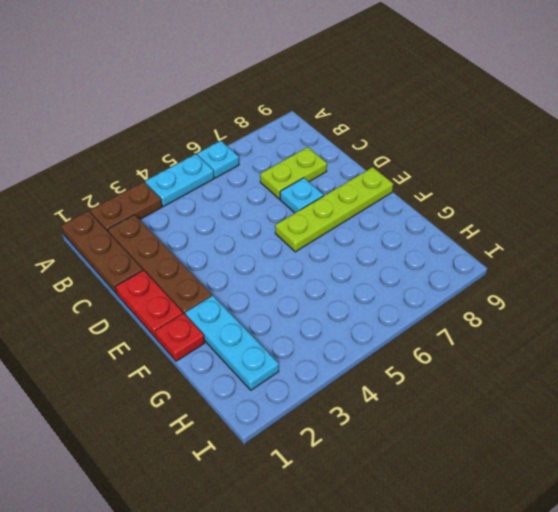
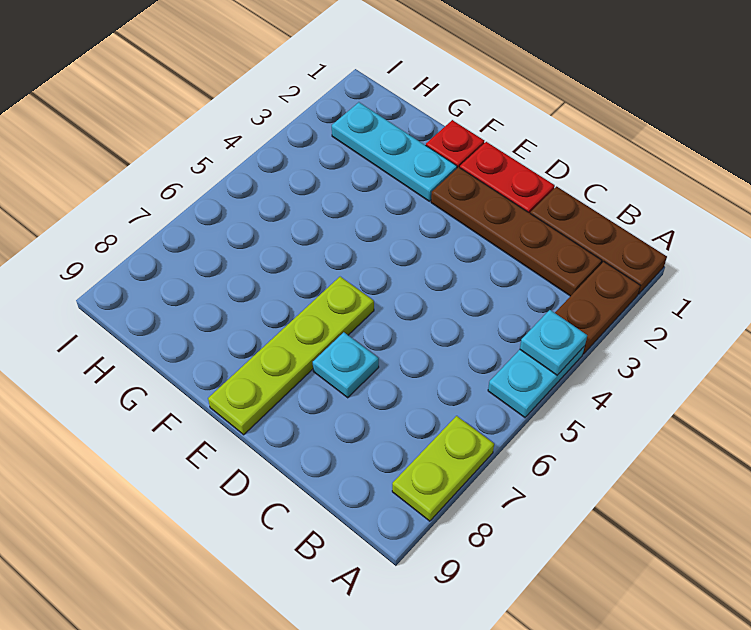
cyan plate A6 level 1 -> cyan plate A4 level 2
lime plate C7:C8 level 1 -> lime plate A7:A8 level 1

